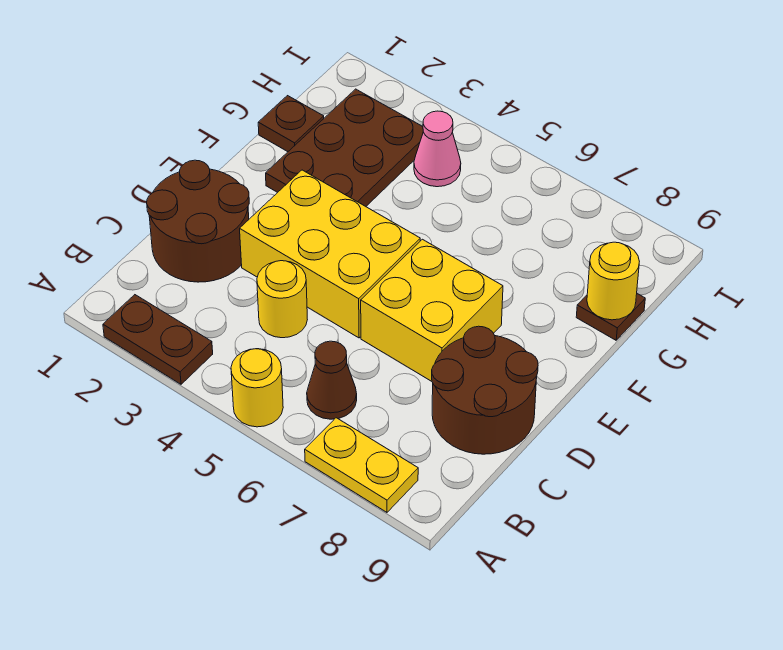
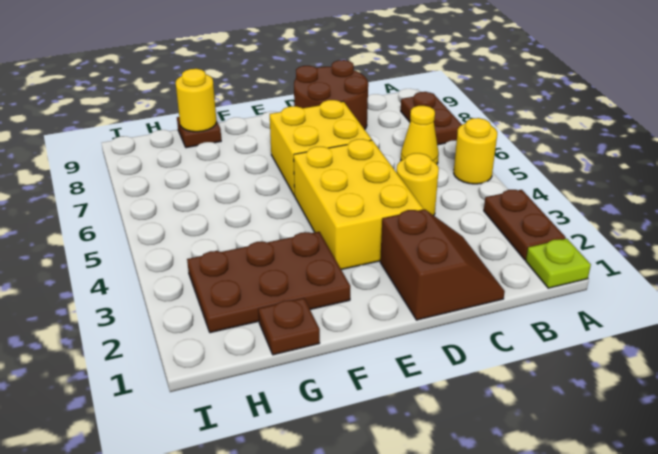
none -> lime plate A1 level 1
yellow plate A7:A8 level 1 -> brown plate A7:A8 level 1
brown cone B6 level 1 -> yellow cone B6 level 1
brown round brick C1:D2 level 1 -> brown slope C1:D2 level 1 top D
pink cone H4 level 1 -> none

